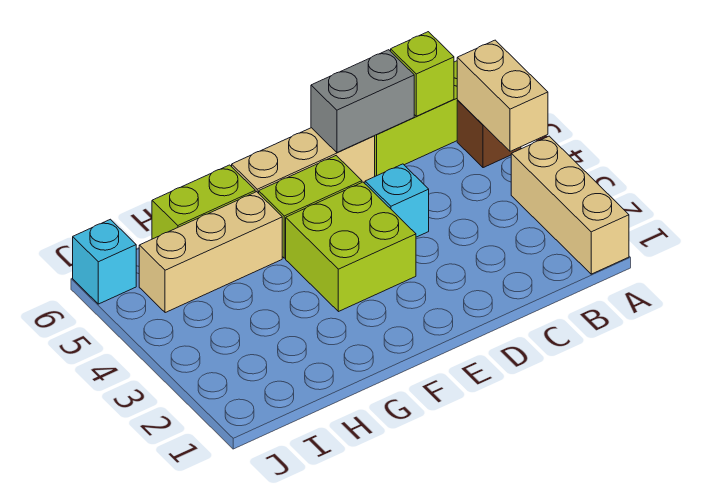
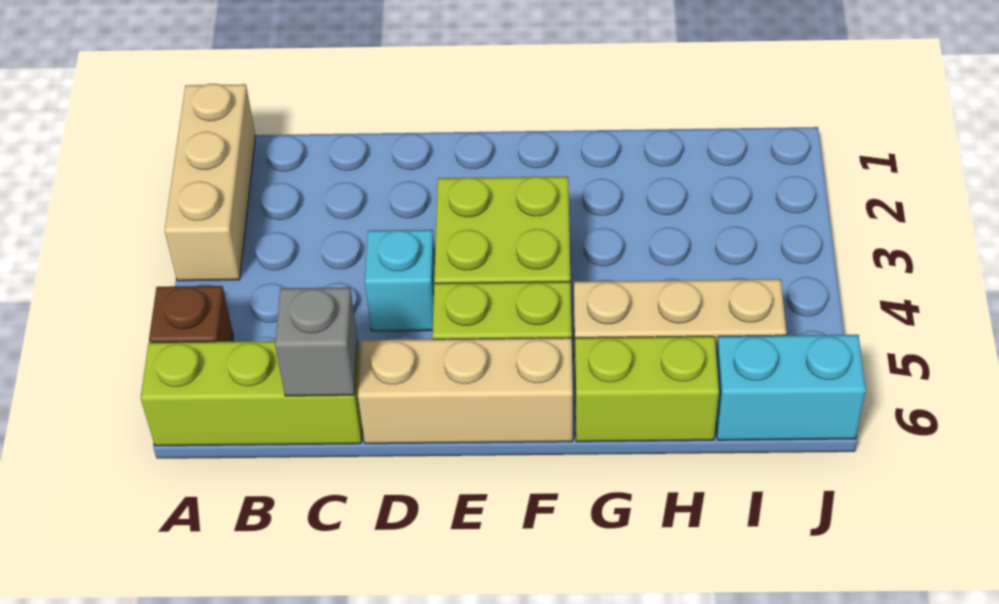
tan brick A4:A5 level 2 -> none
lime brick B6 level 2 -> none
grey brick C6:D6 level 2 -> grey brick C6 level 2
cyan brick J6 level 1 -> cyan brick I6:J6 level 1

